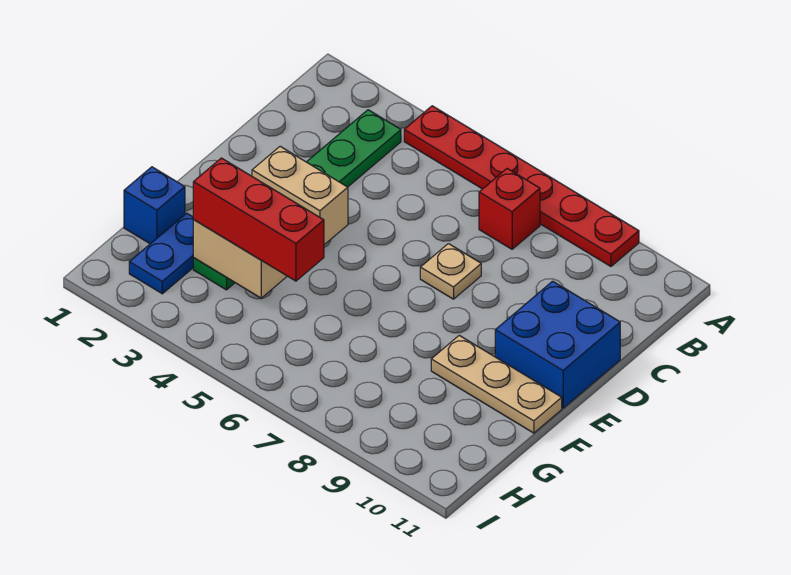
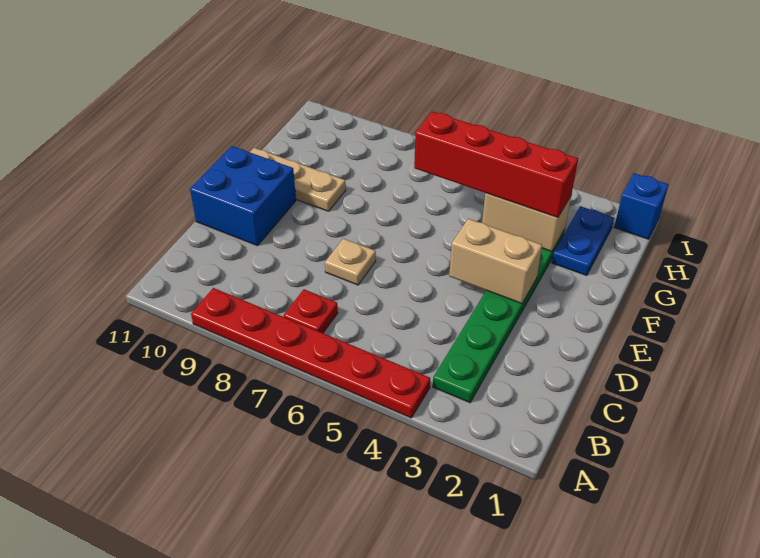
red brick B7 level 1 -> red plate B7 level 1
blue brick G1 level 1 -> blue brick I1 level 1
red brick G3:G5 level 3 -> red brick G3:G6 level 3

